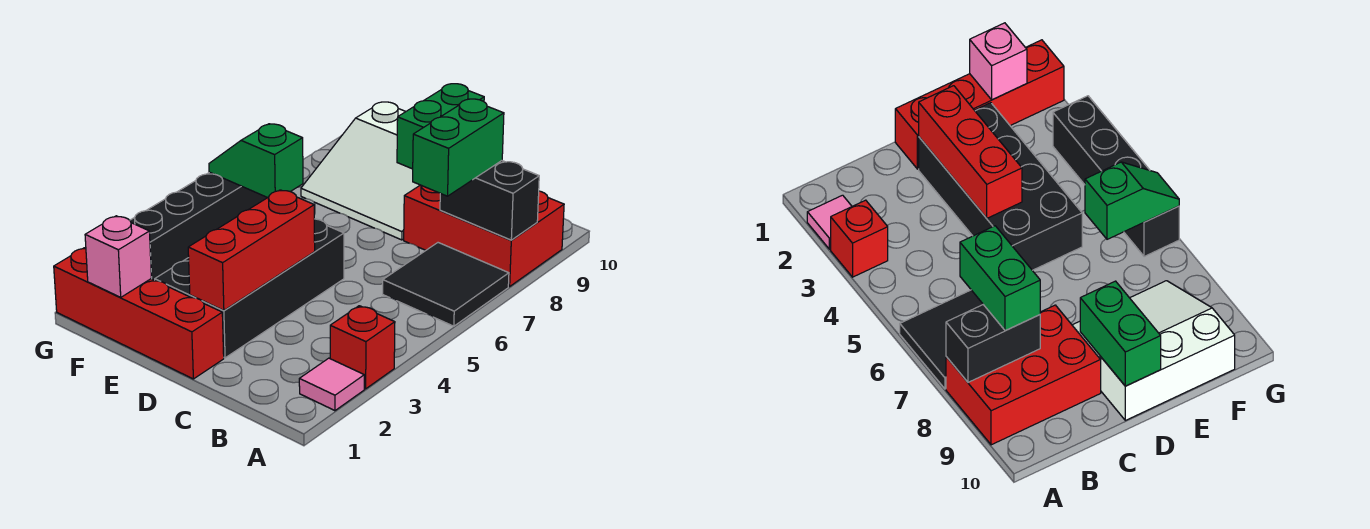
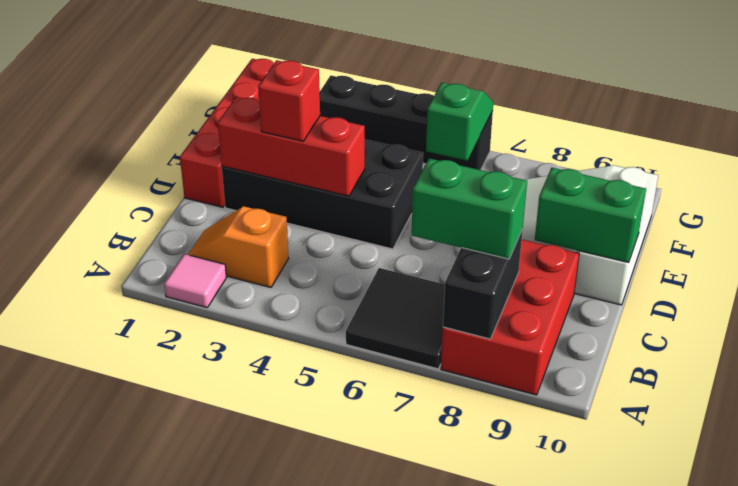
red brick A3 level 1 -> red brick D3 level 3
none -> orange slope B2:B3 level 1 top 3
pink brick F1 level 2 -> none

